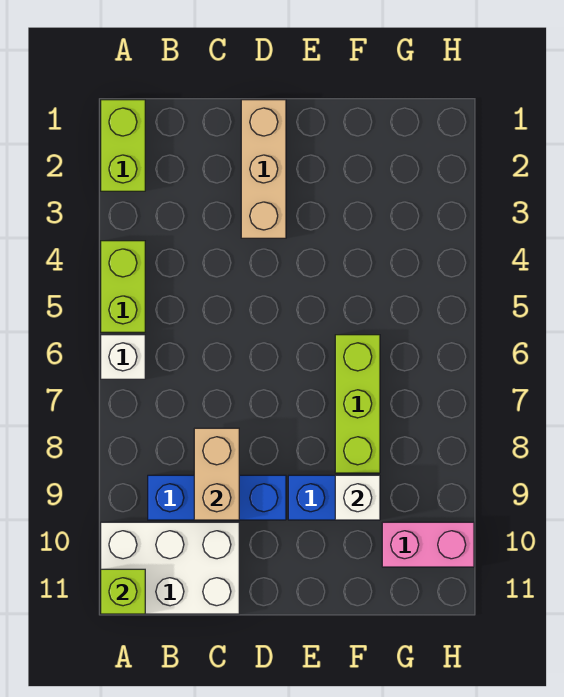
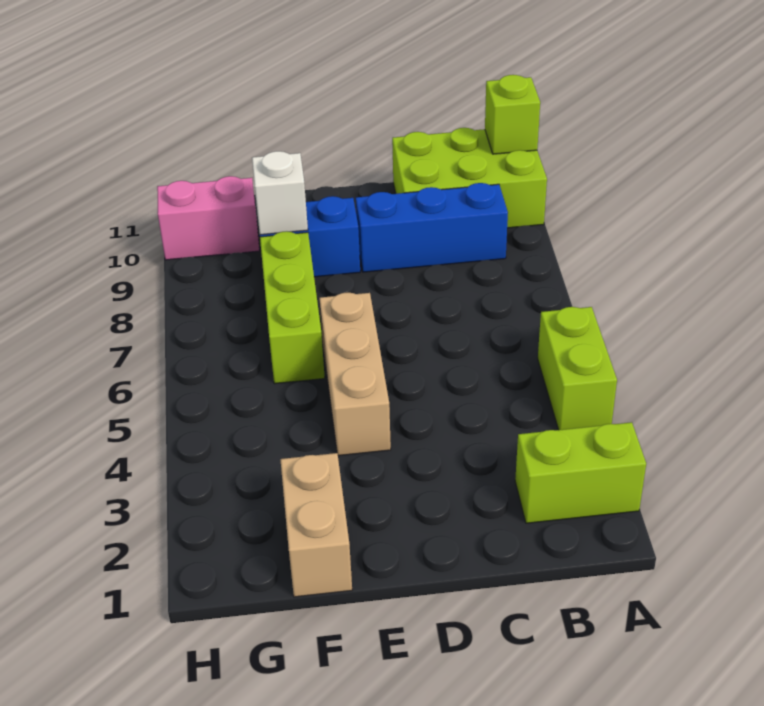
lime brick A1:A2 level 1 -> lime brick A2:B2 level 1
white brick A6 level 1 -> none
white brick A10:C11 level 1 -> lime brick A10:C11 level 1
tan brick C8:C9 level 2 -> tan brick F1:F2 level 1
tan brick D1:D3 level 1 -> tan brick E4:E6 level 1

